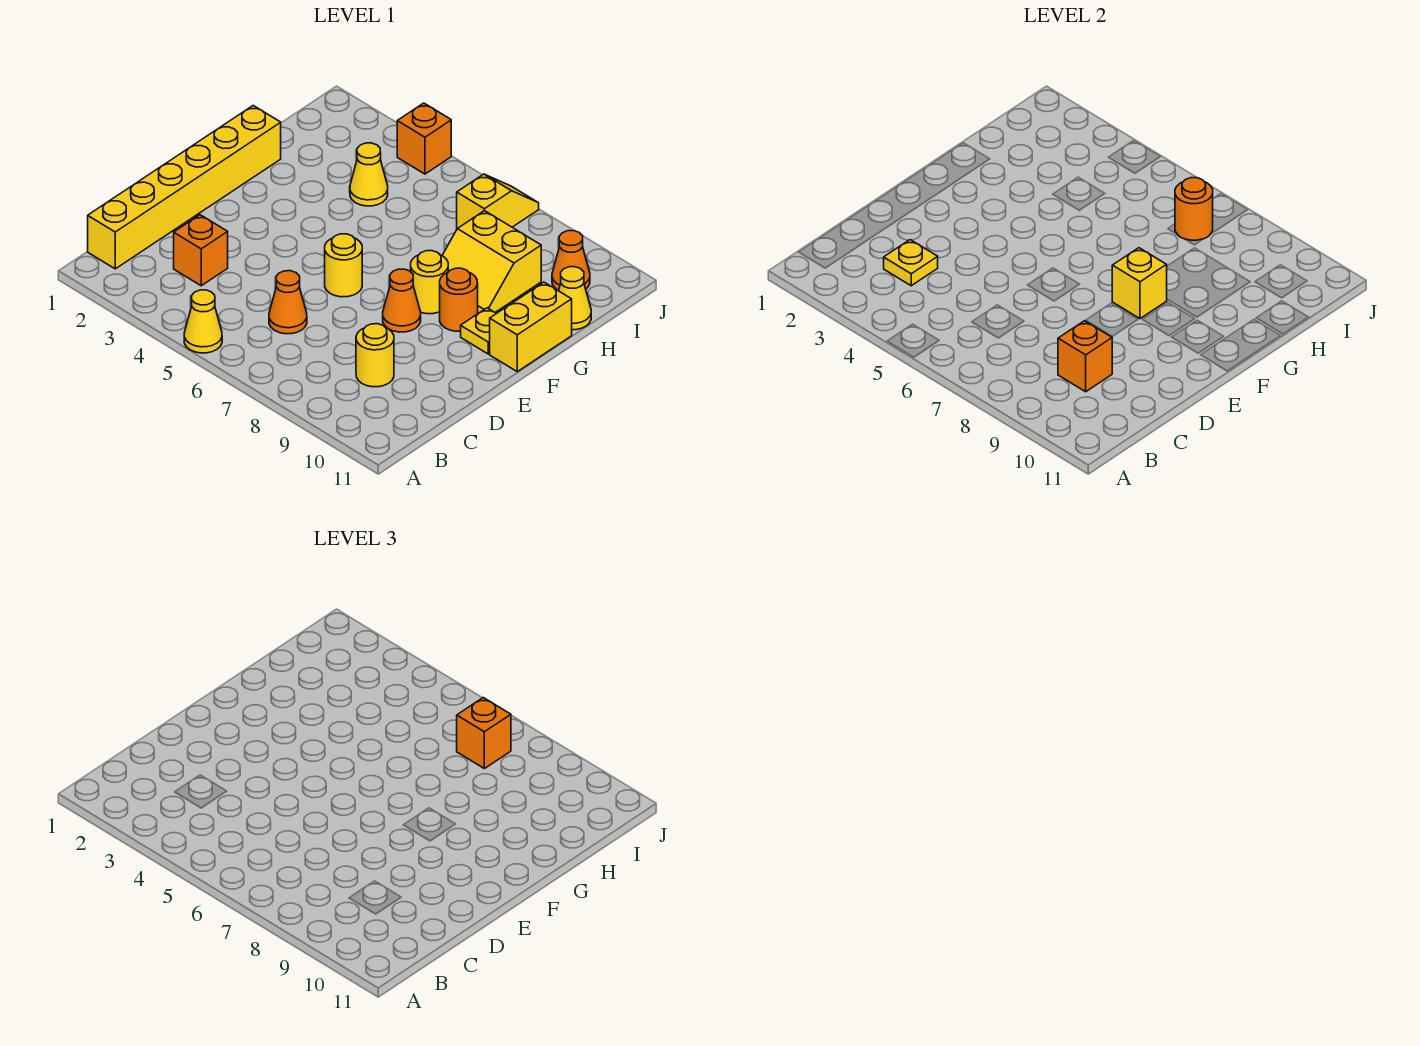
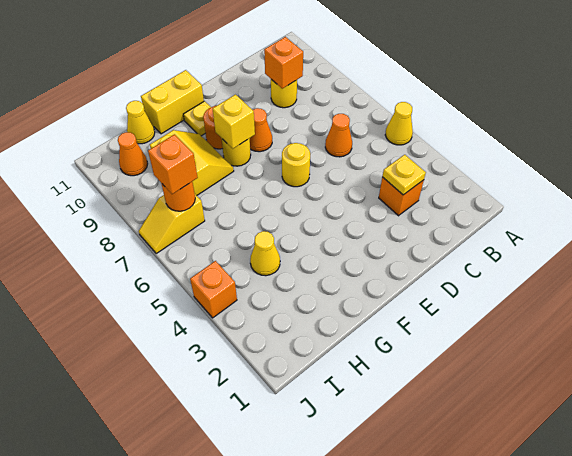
yellow brick B1:G1 level 1 -> none

